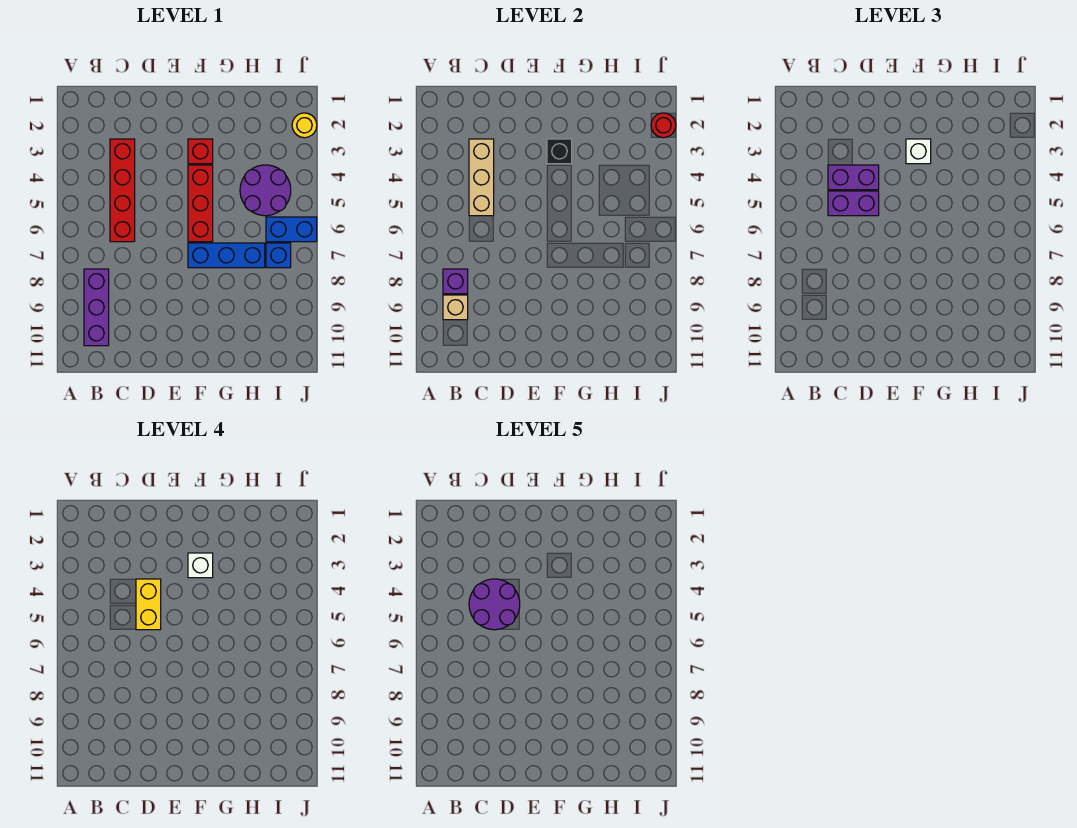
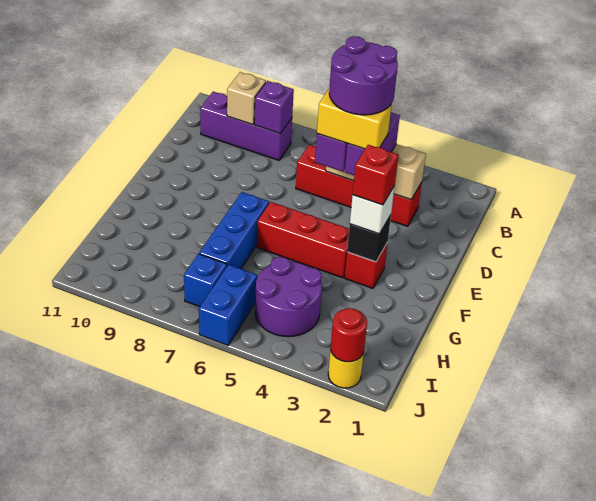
white brick F3 level 4 -> red brick F3 level 4

